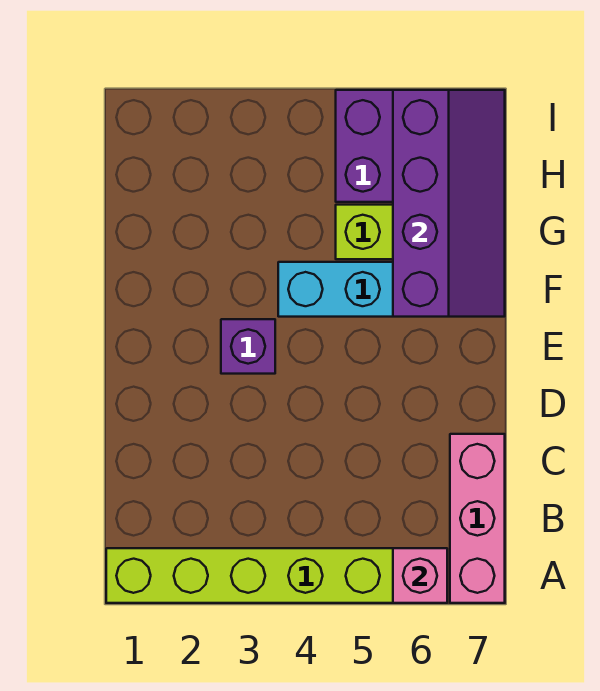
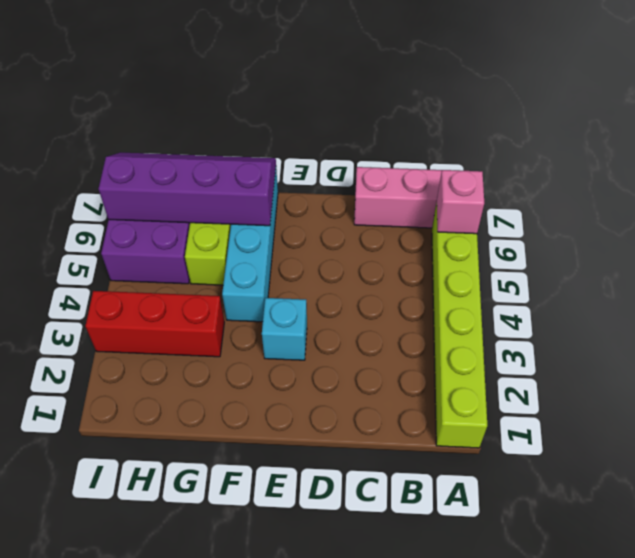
purple brick E3 level 1 -> cyan brick E3 level 1
none -> red brick G3:I3 level 1

